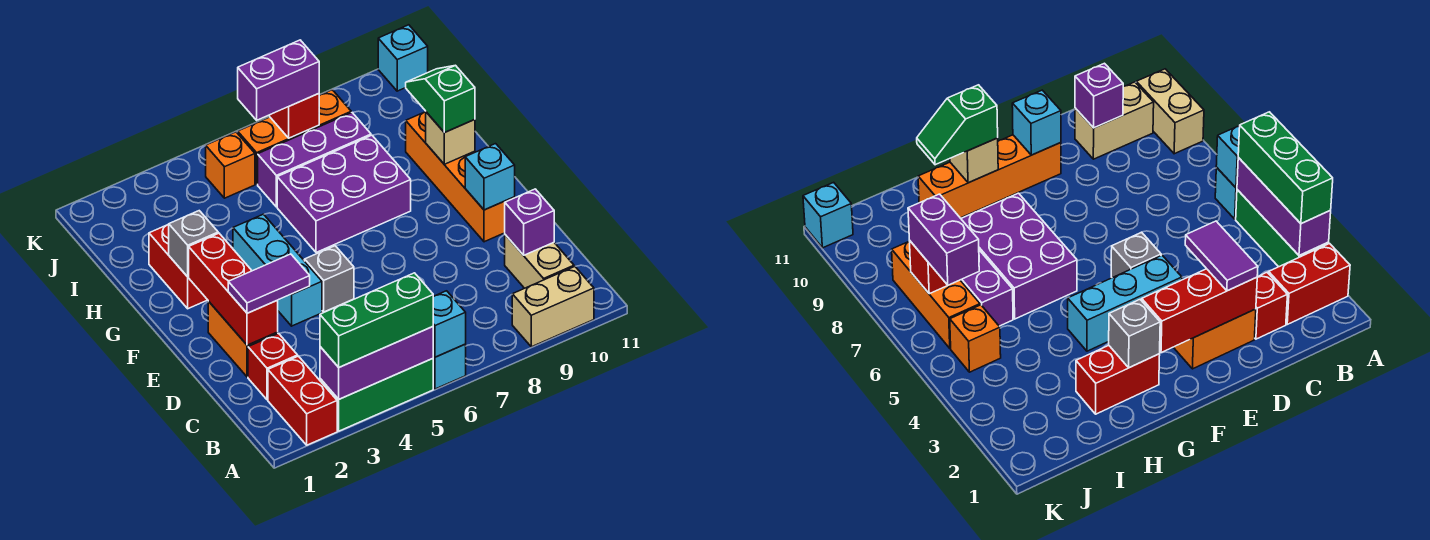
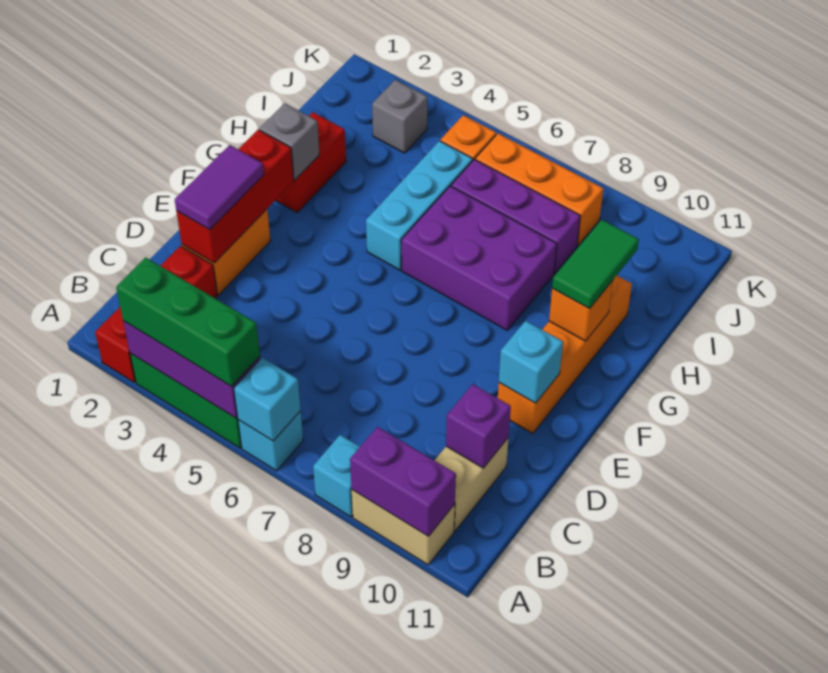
purple tile D2:D3 level 3 -> purple tile D2:E2 level 3
cyan brick E4:G4 level 1 -> cyan brick G5:I5 level 1
grey brick E5 level 1 -> grey brick J3 level 1
tan brick G10 level 2 -> orange brick G10 level 2
green slope G10:H10 level 3 top G -> green tile G10:H10 level 3
purple brick J6:J7 level 3 -> purple brick A9:A10 level 2
red brick J7 level 2 -> none
cyan brick K11 level 1 -> cyan brick A8 level 1

